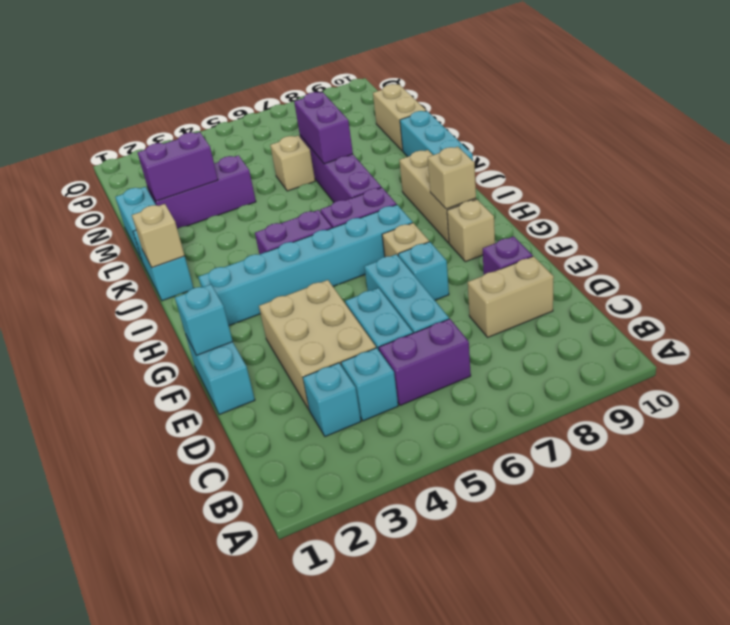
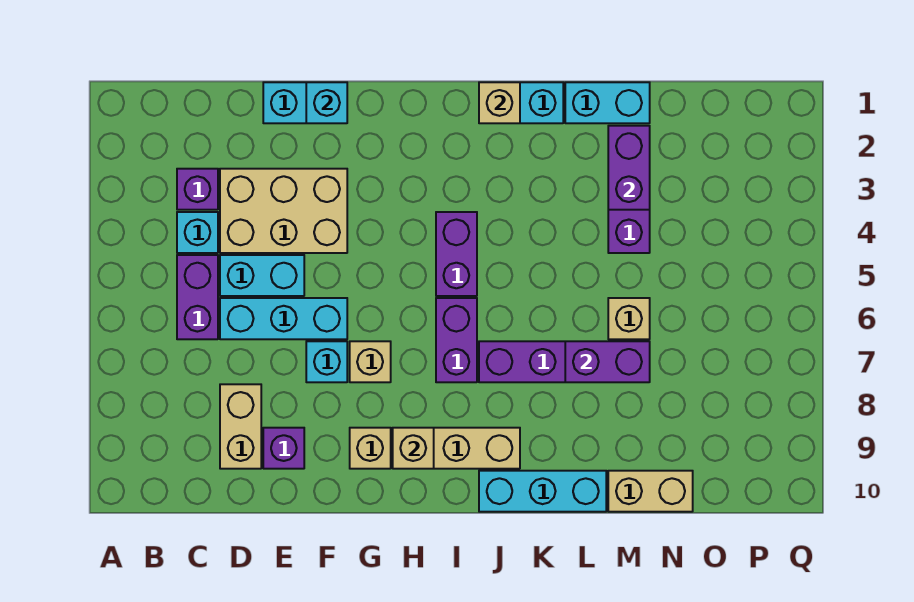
cyan brick C3 level 1 -> purple brick C3 level 1
cyan brick H2:H7 level 1 -> none

